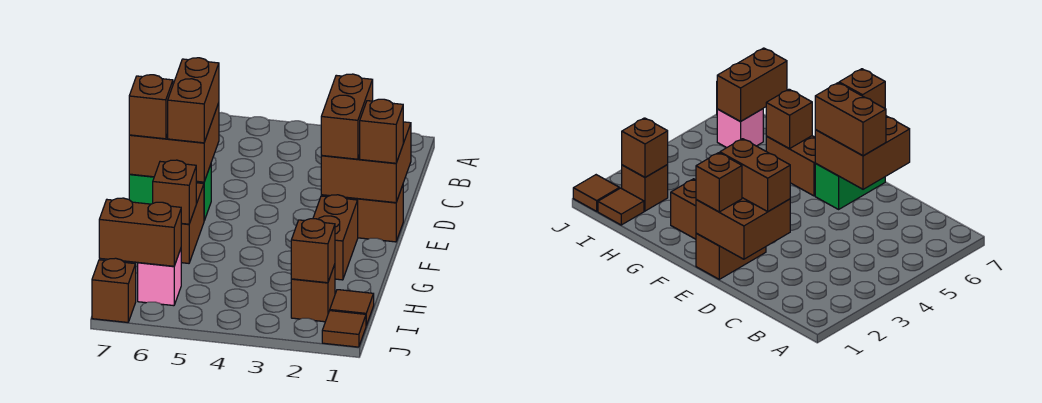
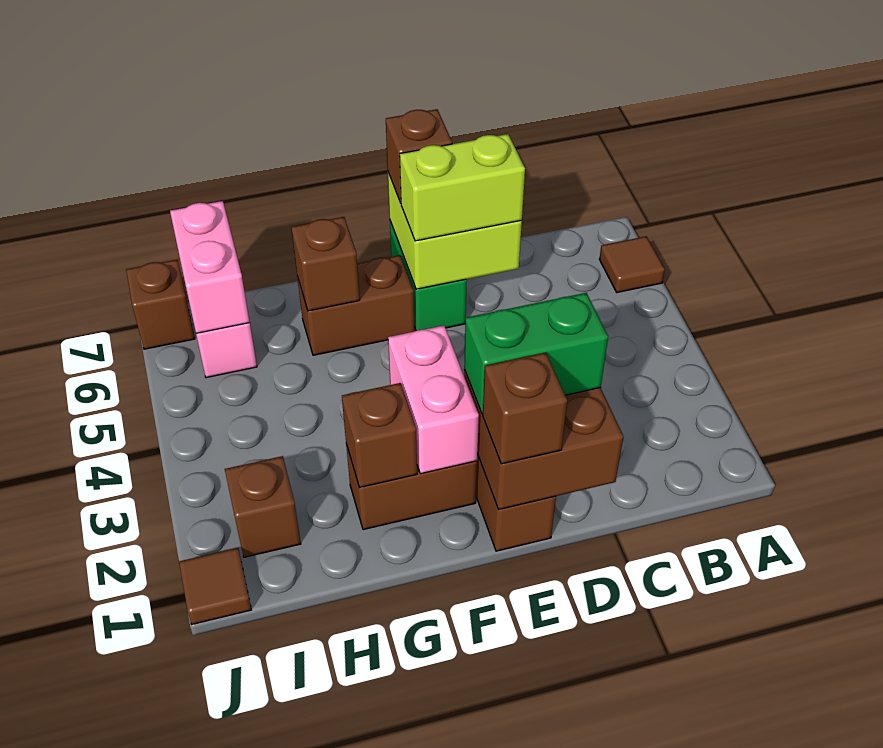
brown brick D2:E2 level 3 -> green brick D2:E2 level 3
brown brick D6:E7 level 2 -> lime brick D6:E7 level 2
brown brick D6:E6 level 3 -> lime brick D6:E6 level 3
none -> pink brick F2:F3 level 2
brown tile I1 level 1 -> brown tile A6 level 1
brown brick I2 level 2 -> brown brick G2 level 2
brown brick I6:I7 level 2 -> pink brick I6:I7 level 2

